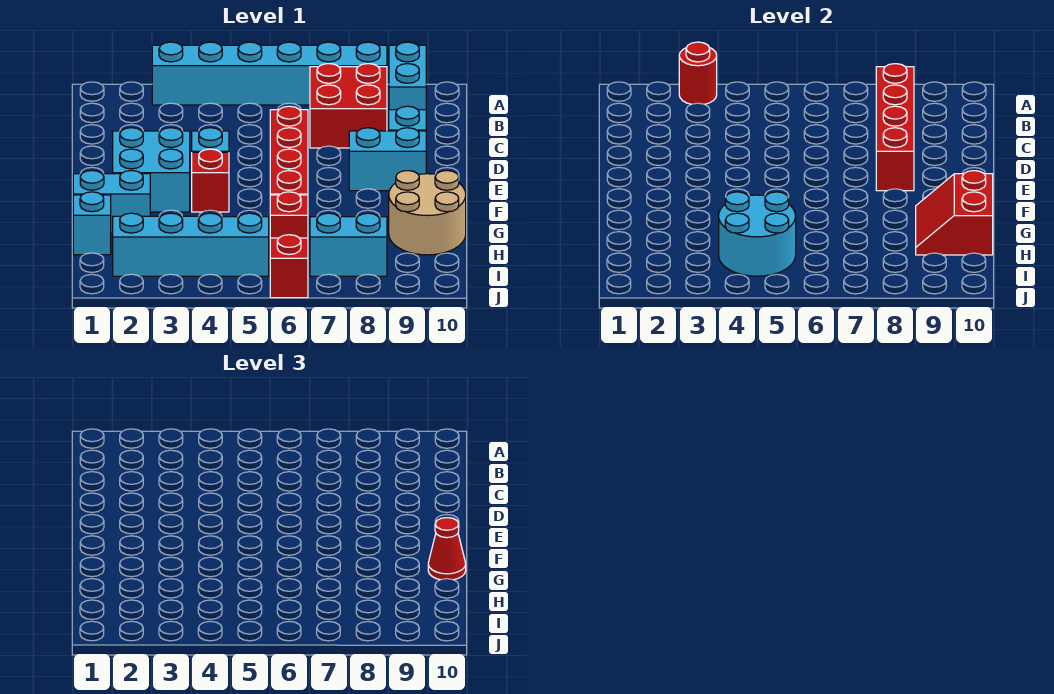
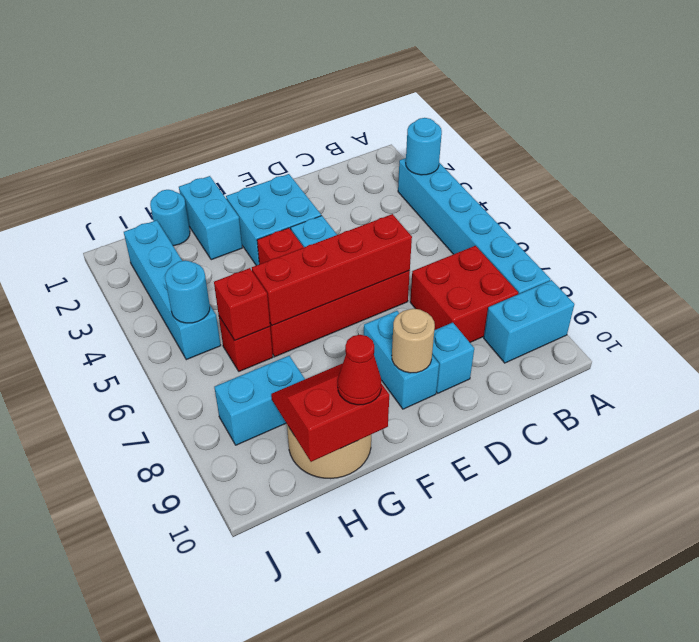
red round brick A3 level 2 -> cyan round brick A3 level 2
red brick B8:E8 level 2 -> red brick D6:G6 level 2
none -> tan round brick E9 level 2
cyan brick H1 level 1 -> cyan round brick H1 level 1
cyan round brick H4:I5 level 2 -> cyan round brick I5 level 2
cyan brick I7:I8 level 1 -> cyan brick H8:I8 level 1
red brick J6 level 1 -> red brick H6 level 2

